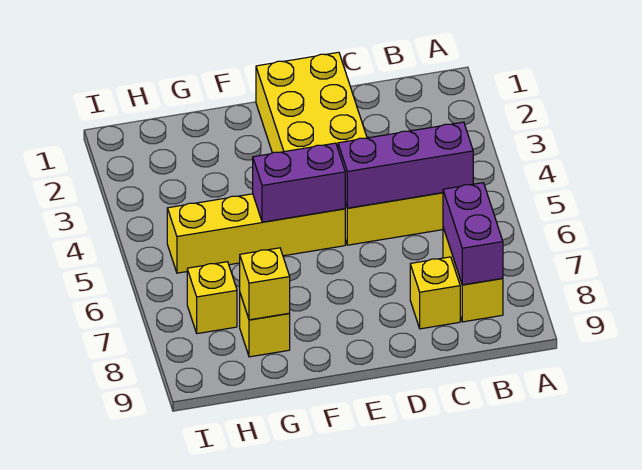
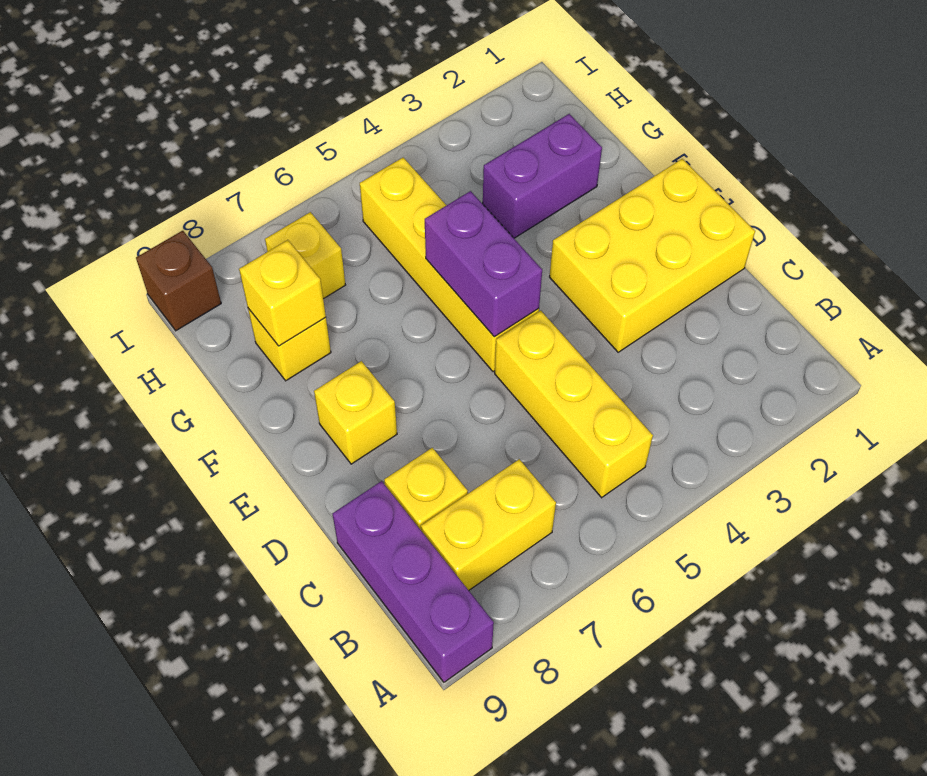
purple brick B5:D5 level 2 -> purple brick A9:C9 level 1
purple brick B7:B8 level 2 -> purple brick G2:G3 level 1
none -> yellow brick E8 level 1
none -> brown brick I9 level 1

